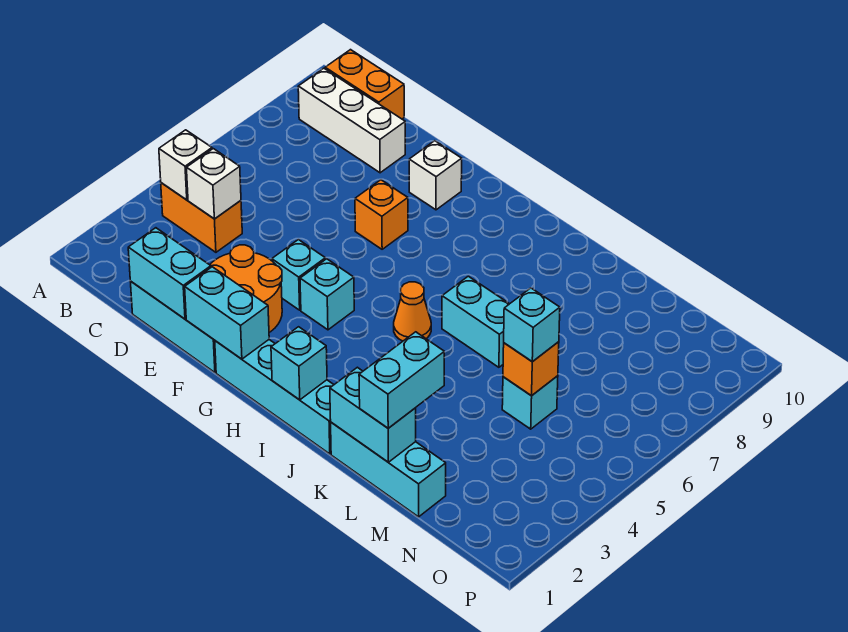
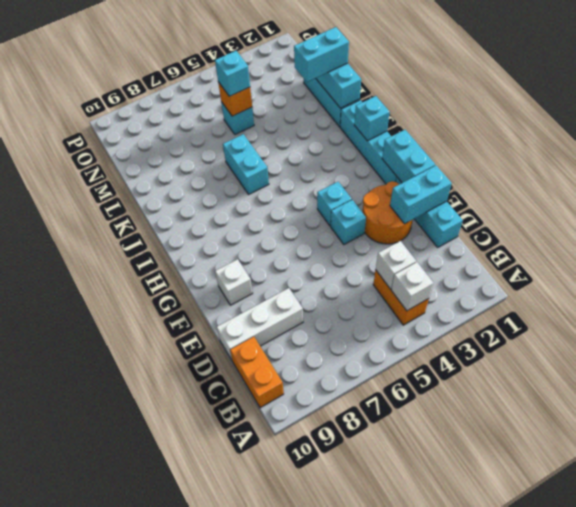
white brick B9:D9 level 1 -> white brick D8:D10 level 1
cyan brick D1:E1 level 2 -> cyan brick E1:E2 level 2
orange brick F7 level 1 -> none
orange cone I5 level 1 -> none

